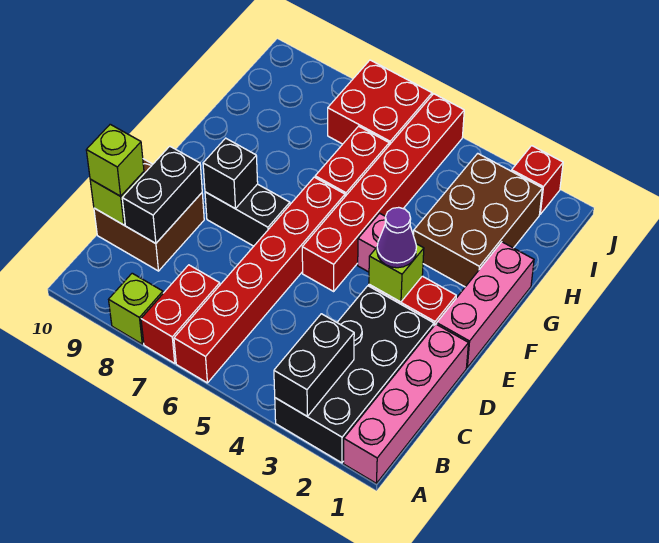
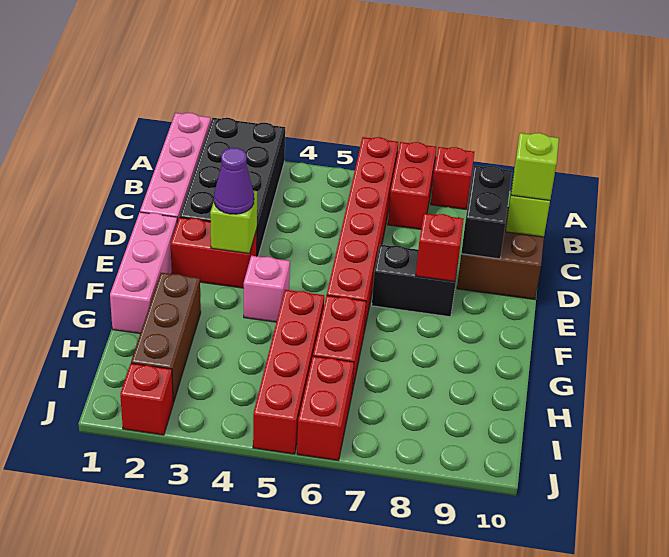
black brick A3:B3 level 2 -> none
lime brick A8 level 1 -> red brick A8 level 1
red brick E5:J5 level 1 -> red brick G5:J5 level 1
black brick E8 level 2 -> red brick E8 level 2
brown brick G2:I3 level 1 -> brown brick G2:I2 level 1
red brick I6:J7 level 1 -> red brick I6:J6 level 1

